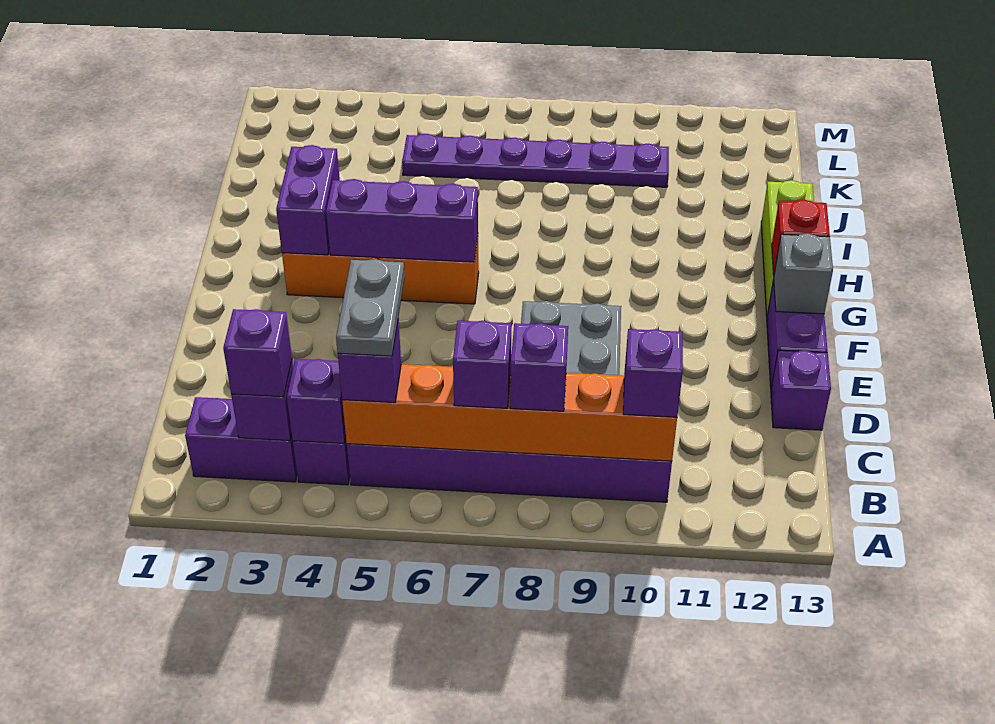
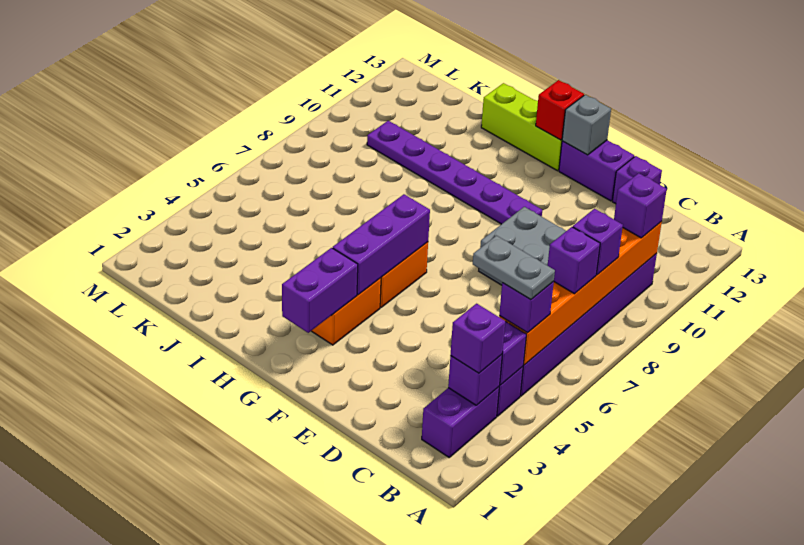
purple brick G3:H3 level 2 -> purple brick G2:G3 level 2
purple plate K5:K10 level 1 -> purple plate F10:K10 level 1

